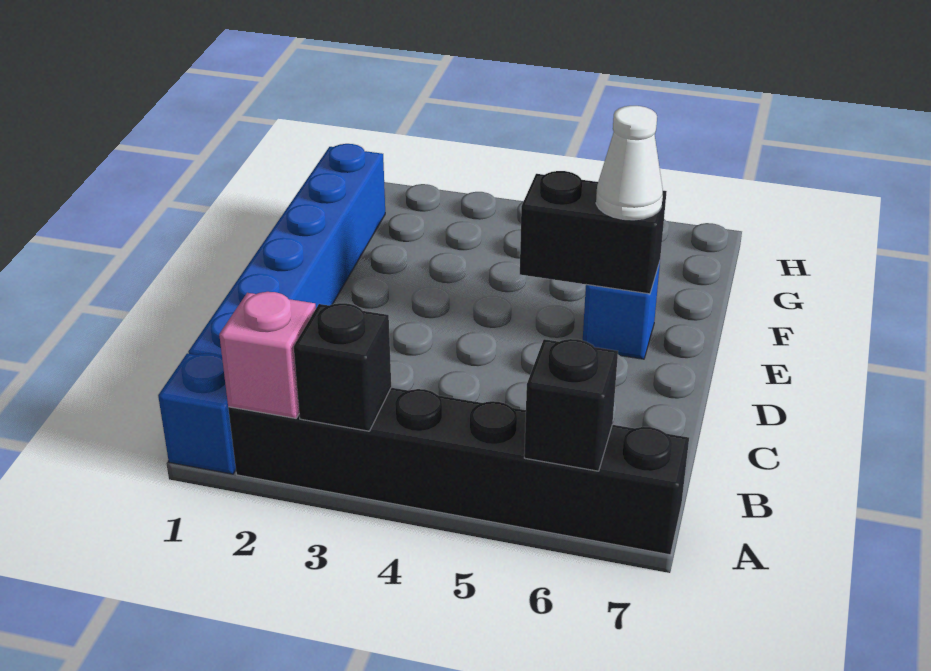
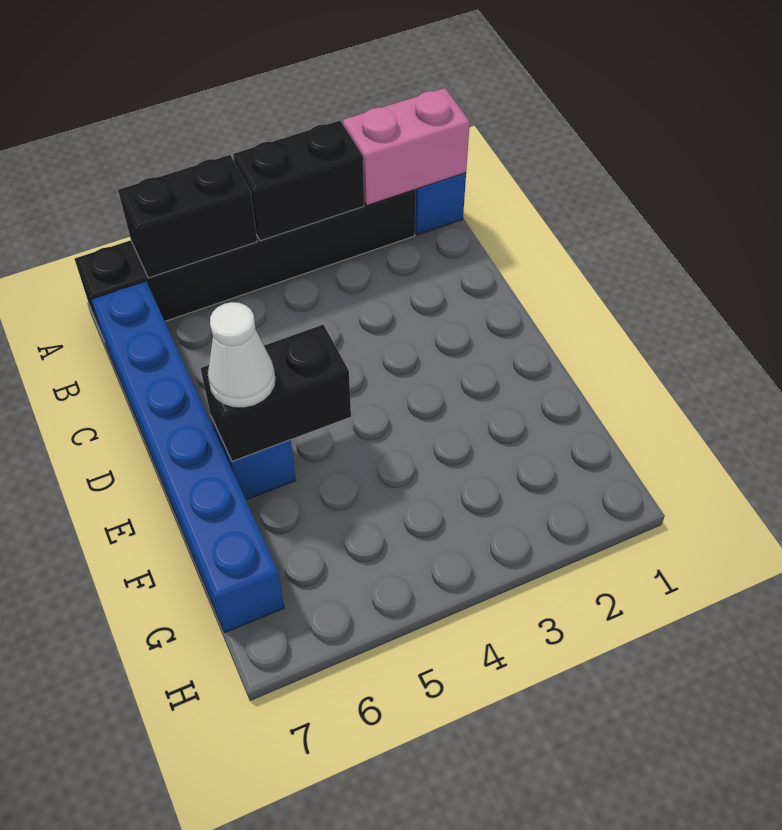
pink brick A2 level 2 -> pink brick A1:A2 level 2
black brick A3 level 2 -> black brick A3:A4 level 2
black brick A6 level 2 -> black brick A5:A6 level 2
blue brick B1:G1 level 1 -> blue brick B7:G7 level 1

